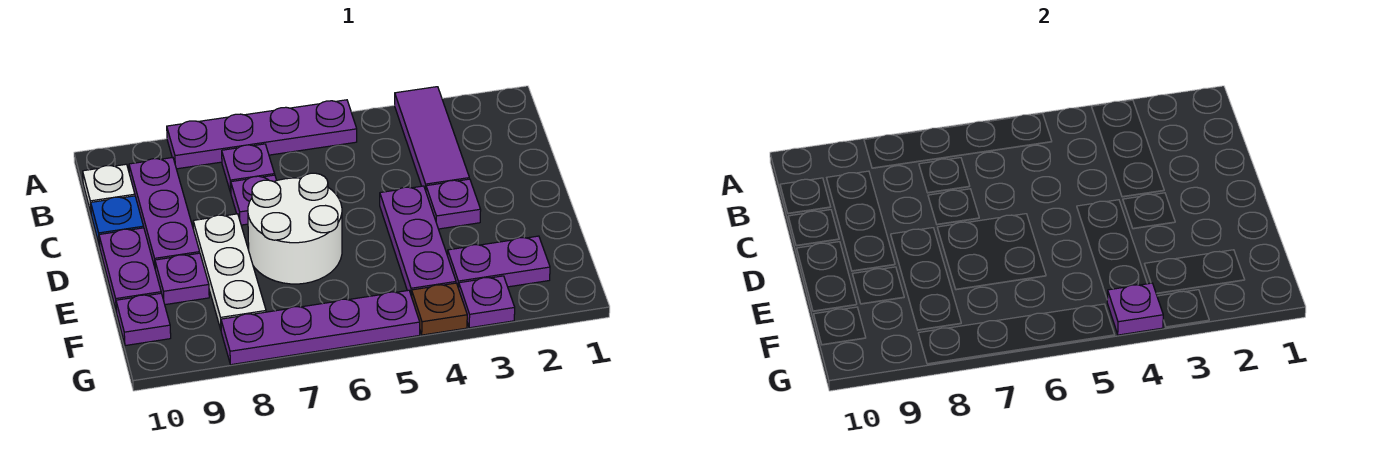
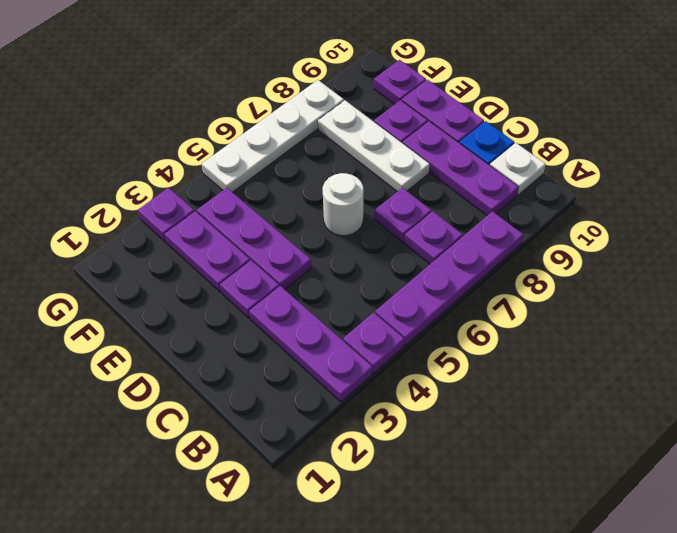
purple tile A3:C3 level 1 -> purple plate A3:C3 level 1
white round brick D6:E7 level 1 -> white round brick D6 level 1
purple plate F2:F3 level 1 -> purple plate E3:F3 level 1
brown plate G4 level 1 -> none
purple plate G4 level 2 -> purple plate A4 level 1
purple plate G5:G8 level 1 -> white plate G5:G8 level 1

